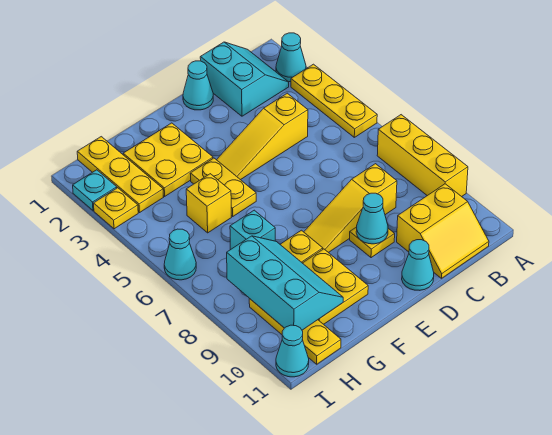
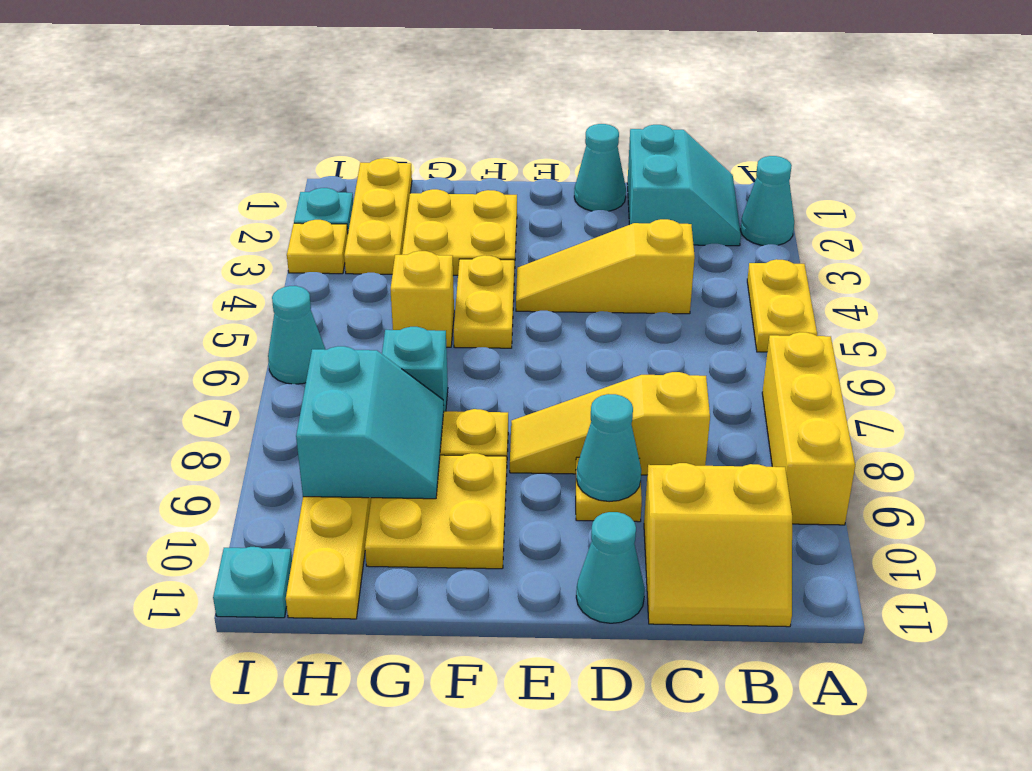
yellow plate A3:A5 level 1 -> yellow plate A4:A5 level 1
cyan slope G8:H10 level 2 top H -> cyan slope G8:H9 level 2 top H
cyan cone I11 level 1 -> cyan plate I11 level 1

